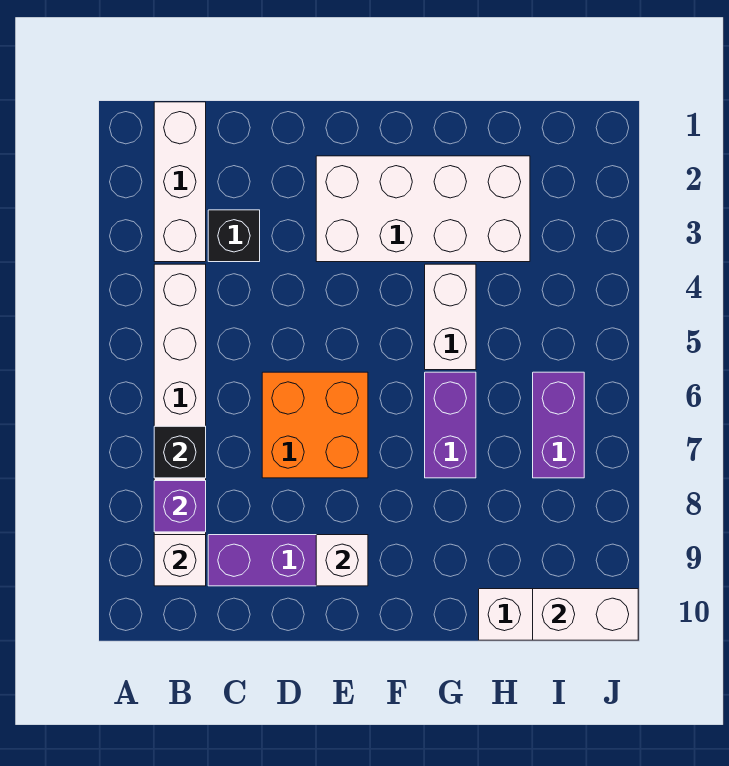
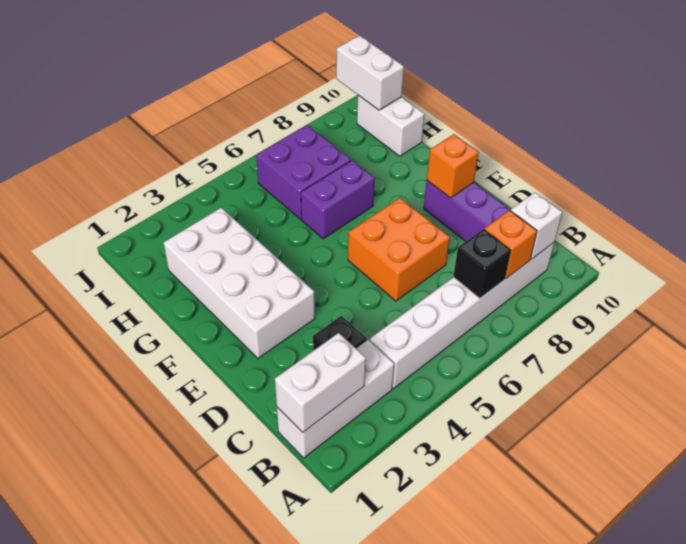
purple brick B8 level 2 -> orange brick B8 level 2
white brick E9 level 2 -> orange brick E9 level 2
white brick G4:G5 level 1 -> white brick B1:B2 level 2
purple brick I6:I7 level 1 -> purple brick H6:I7 level 1

